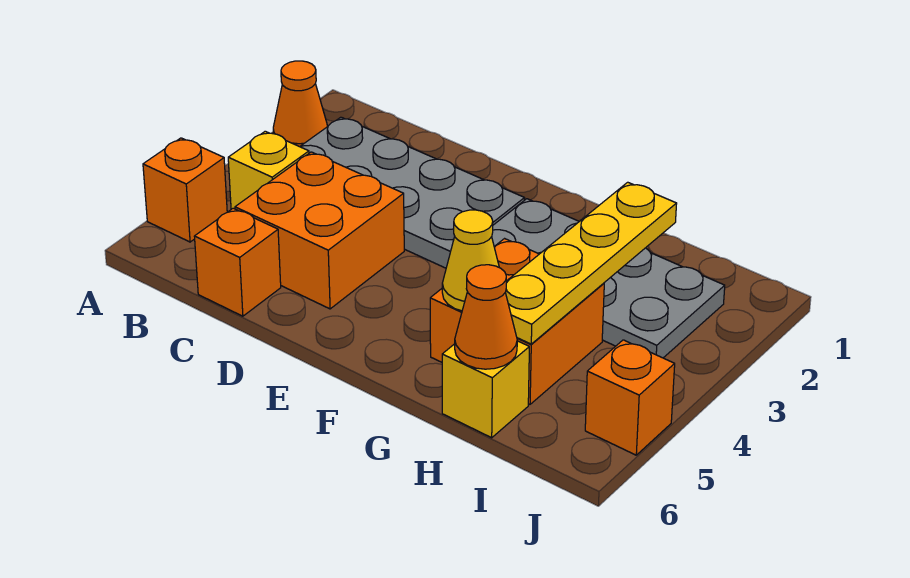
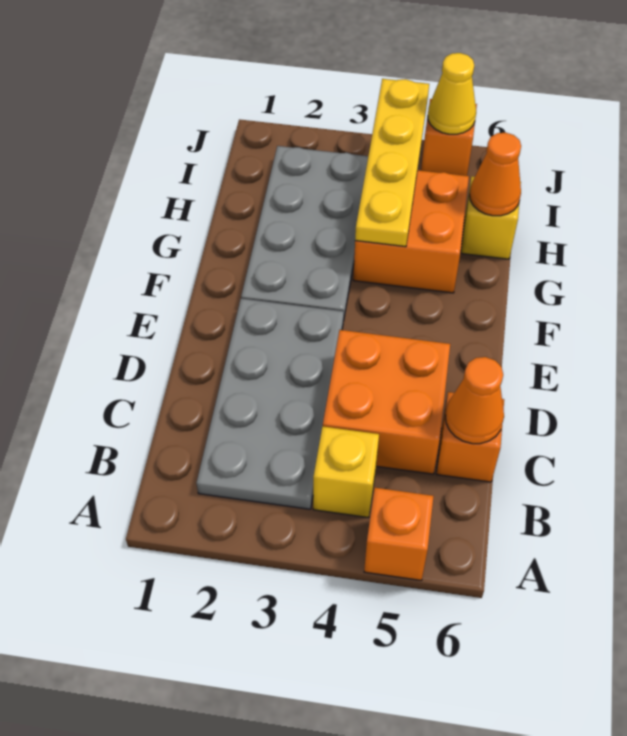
orange cone A2 level 1 -> orange cone C6 level 2
yellow cone G5 level 2 -> yellow cone J5 level 2
yellow plate H2:H5 level 2 -> yellow plate G4:J4 level 2

